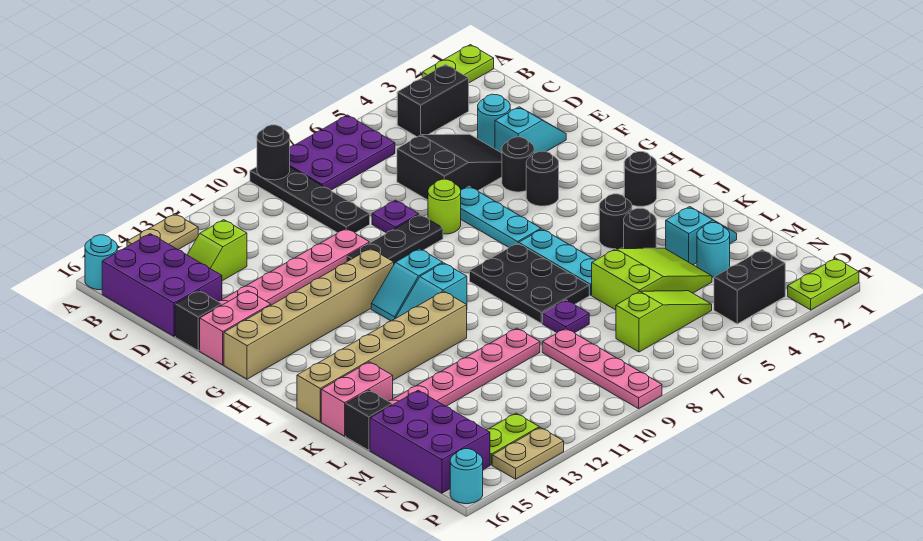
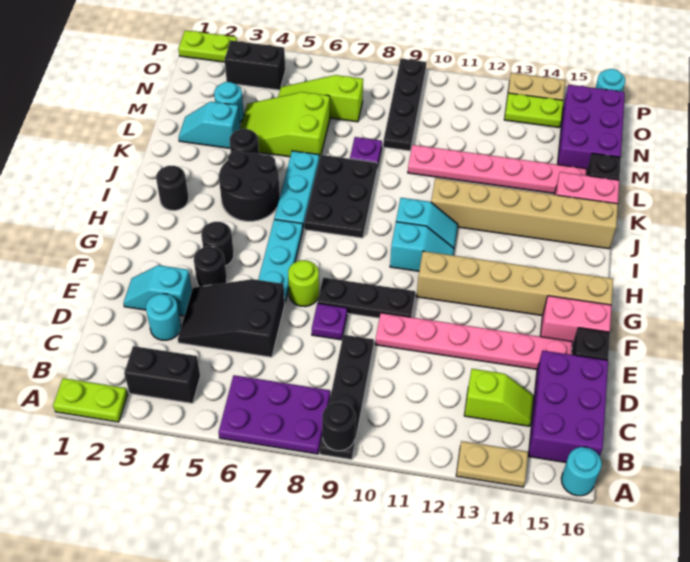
black round brick J4 level 1 -> black round brick I4:J5 level 1
pink plate M9:P9 level 1 -> black plate M9:P9 level 1

